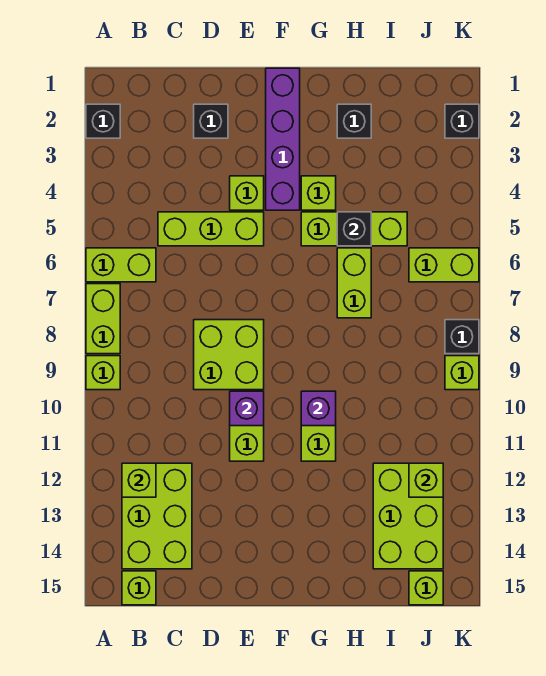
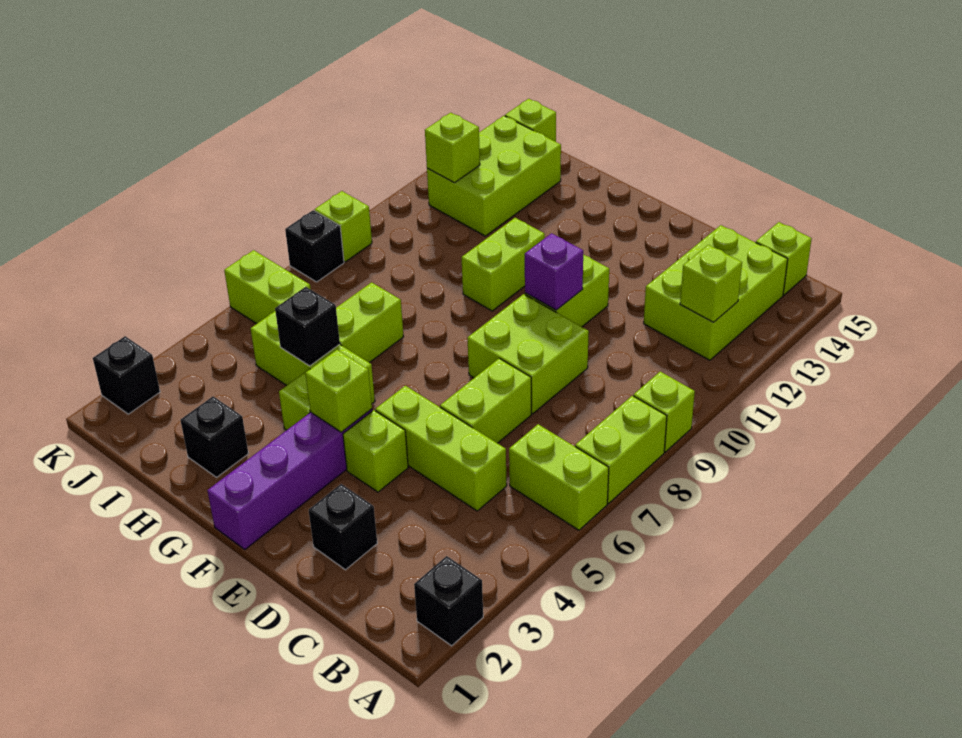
none -> lime brick D6:D7 level 1
none -> lime brick F4 level 2
purple brick G10 level 2 -> none

